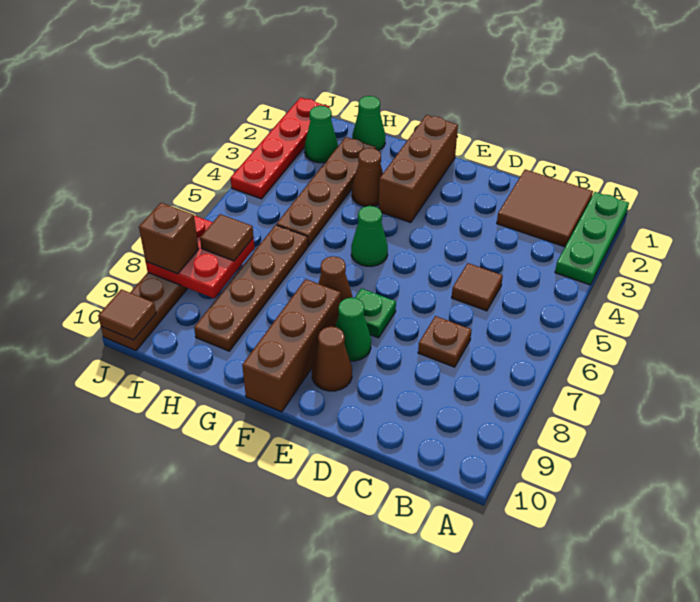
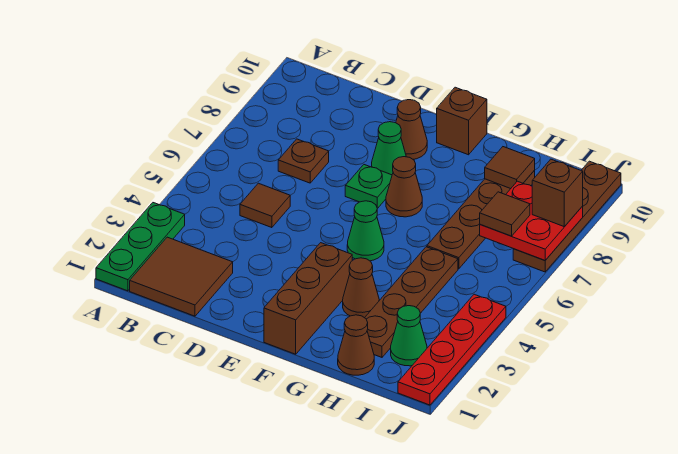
brown brick F8:F10 level 1 -> brown brick F10 level 1
green cone H1 level 1 -> brown cone H1 level 1
brown tile J10 level 2 -> brown tile H9 level 2

